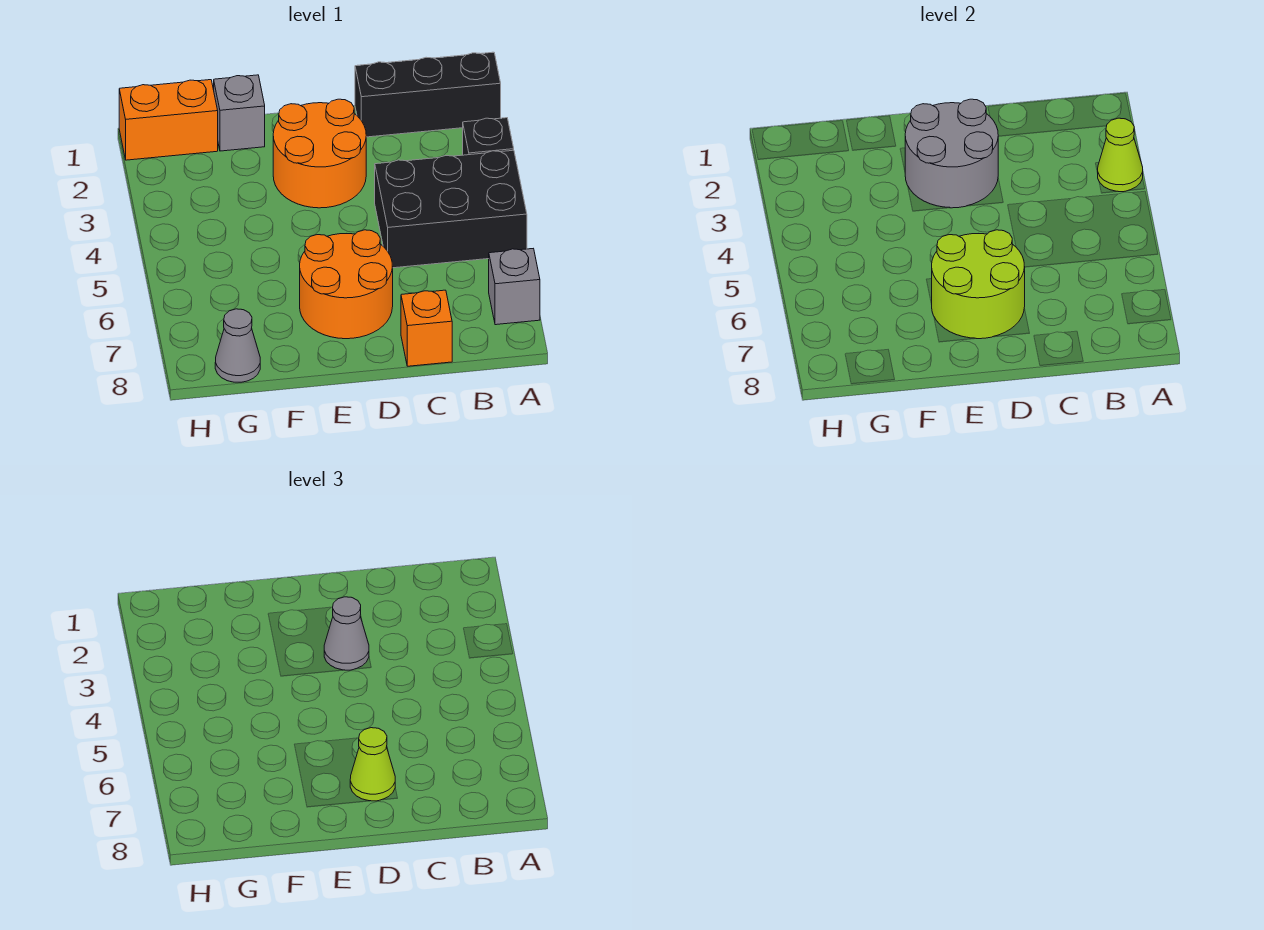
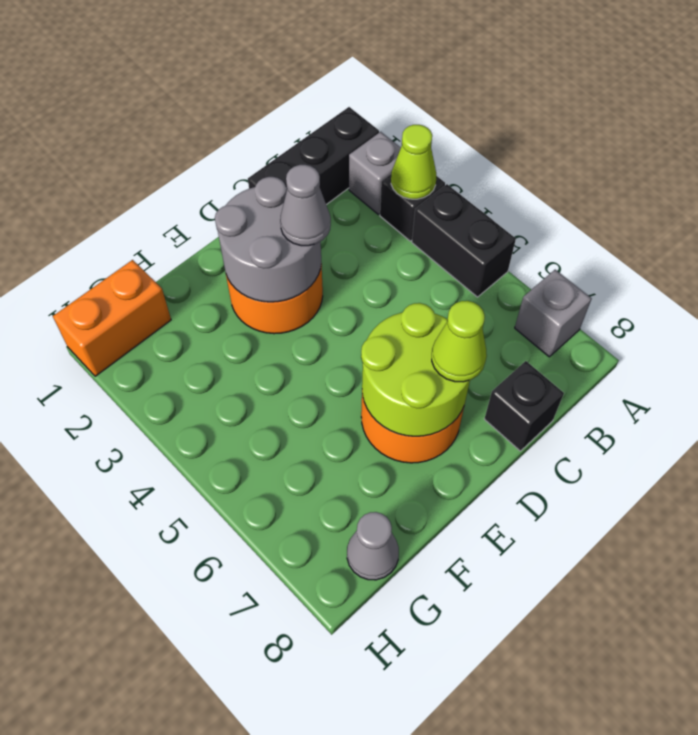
black brick A4:C5 level 1 -> black brick A4:A5 level 1
orange brick C8 level 1 -> black brick C8 level 1
grey brick F1 level 1 -> grey brick A2 level 1

